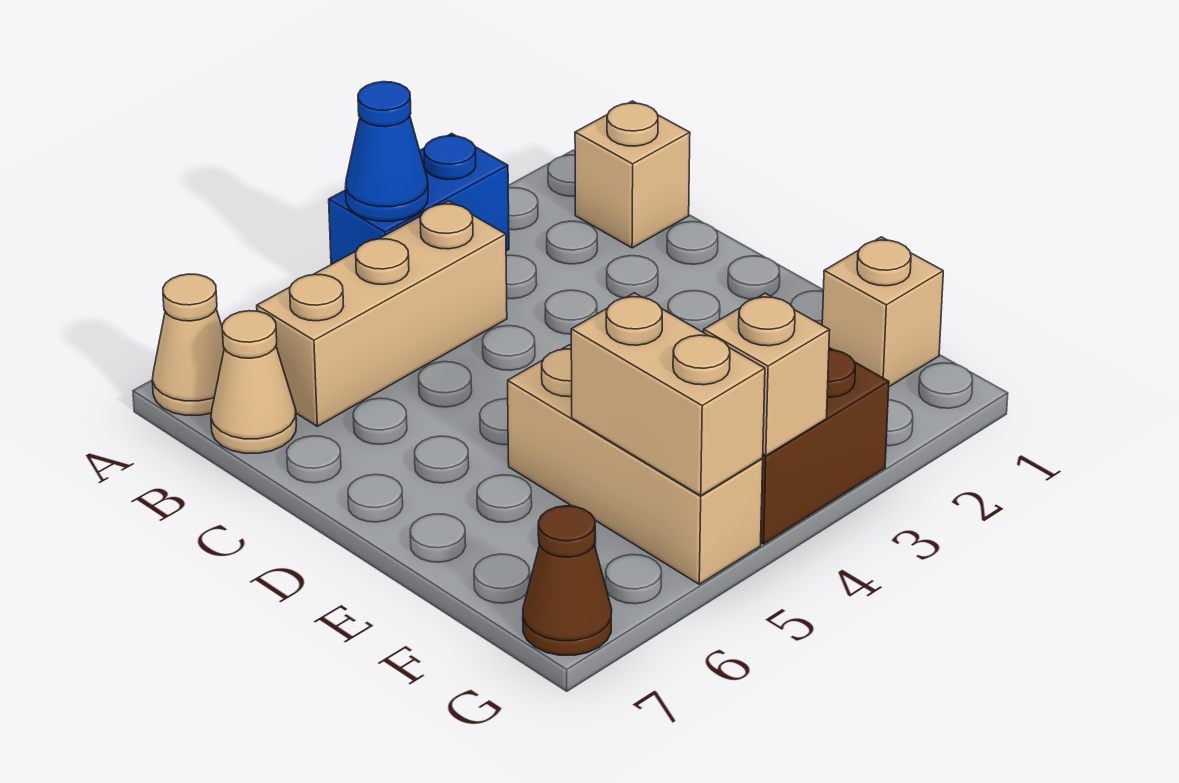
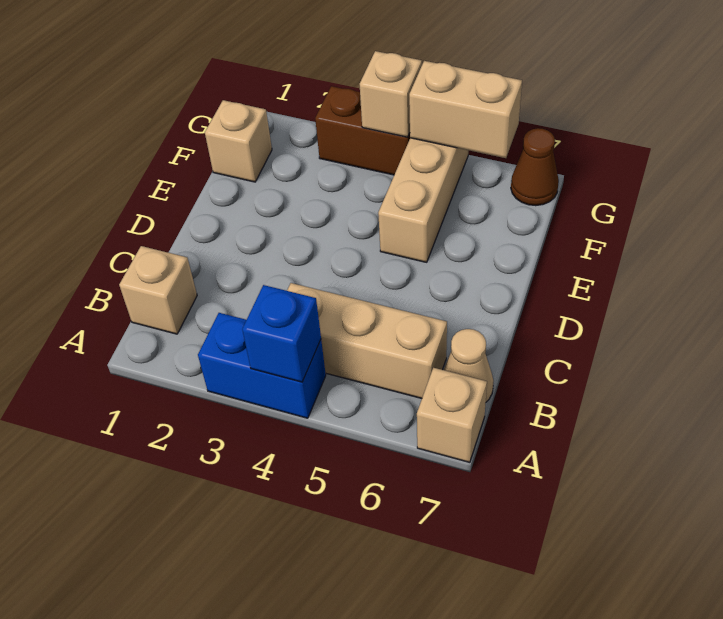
blue cone A4 level 2 -> blue brick A4 level 2
tan cone A7 level 1 -> tan brick A7 level 1
tan brick F5:G5 level 2 -> tan brick G5:G6 level 2

